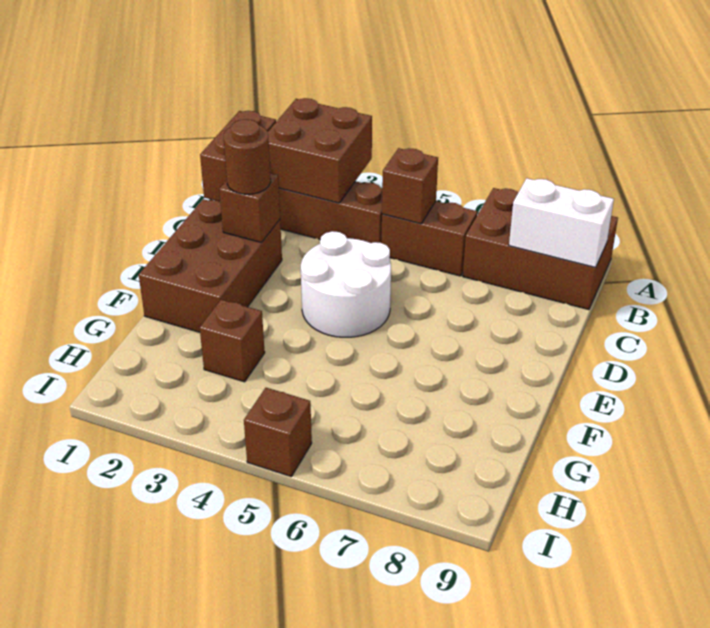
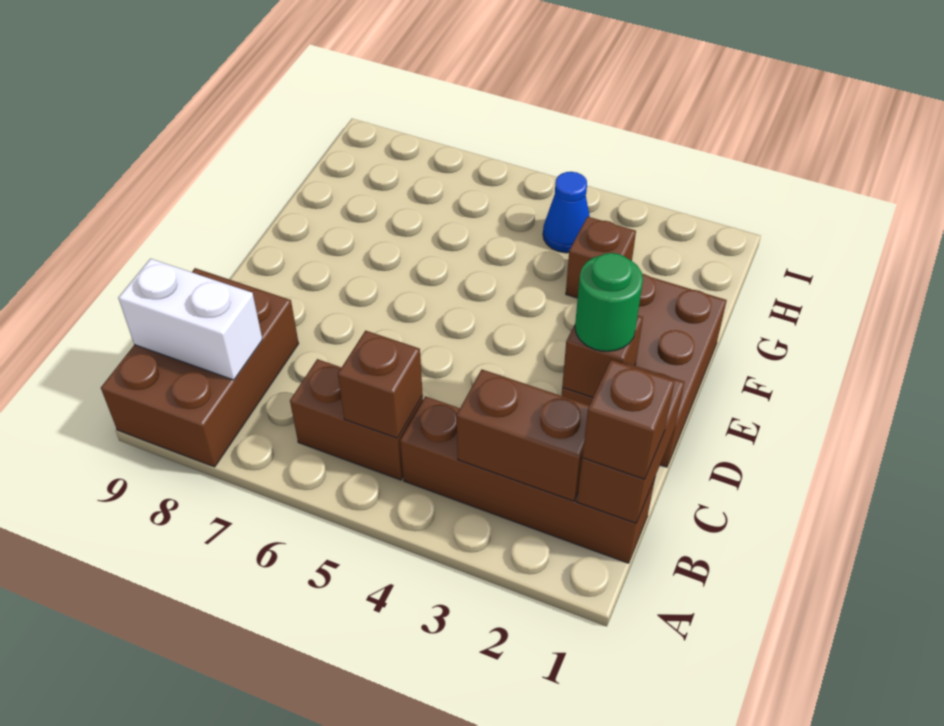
brown brick A2:B3 level 2 -> brown brick B2:B3 level 2
brown brick A7:B9 level 1 -> brown brick A8:C9 level 1
brown round brick D2 level 3 -> green round brick D2 level 3
white round brick D4:E5 level 1 -> none
none -> blue cone H4 level 1
brown brick I5 level 1 -> brown brick B1 level 3

